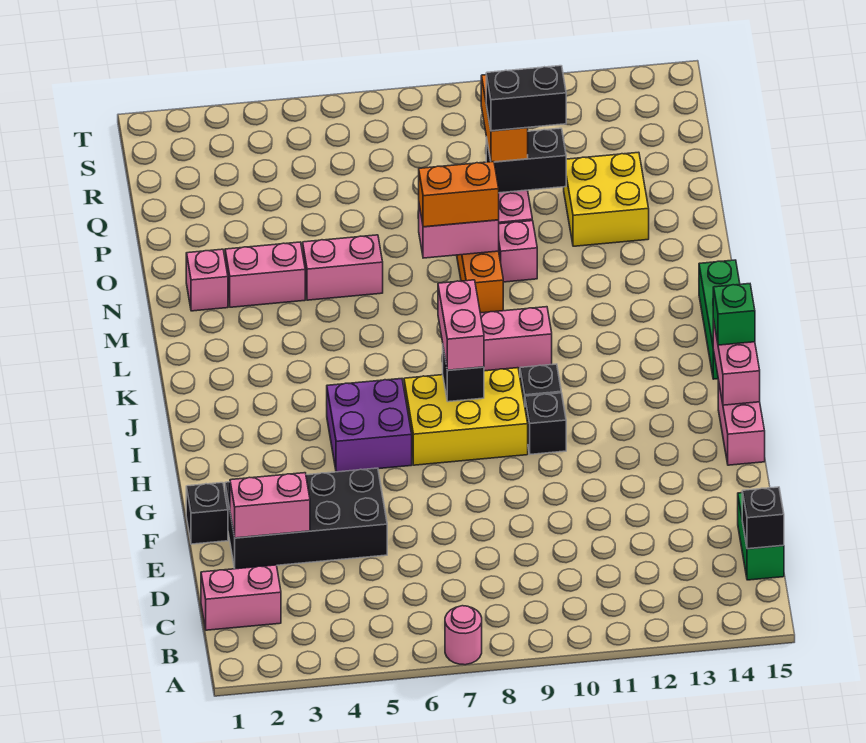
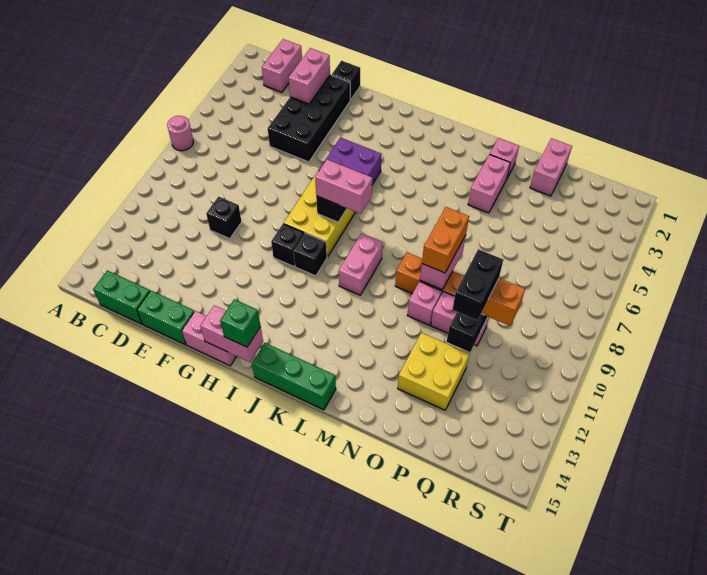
black brick C15 level 2 -> black brick E10 level 1
none -> green brick E15:F15 level 1
pink brick N5:N6 level 1 -> pink brick P1:P2 level 1

